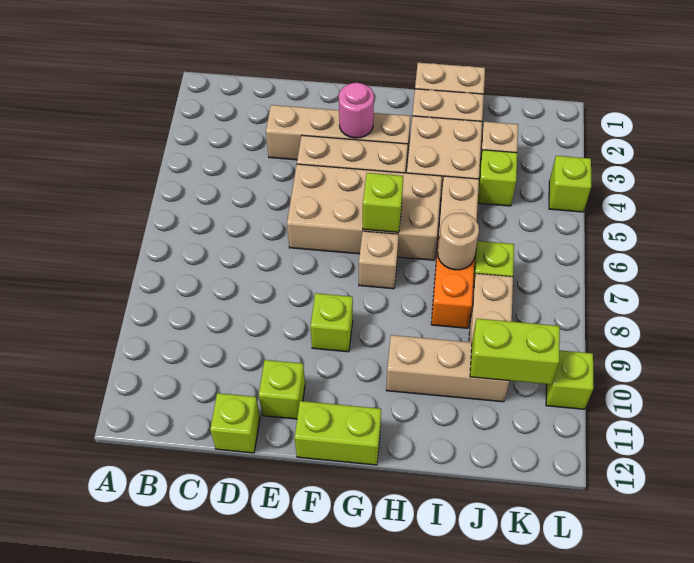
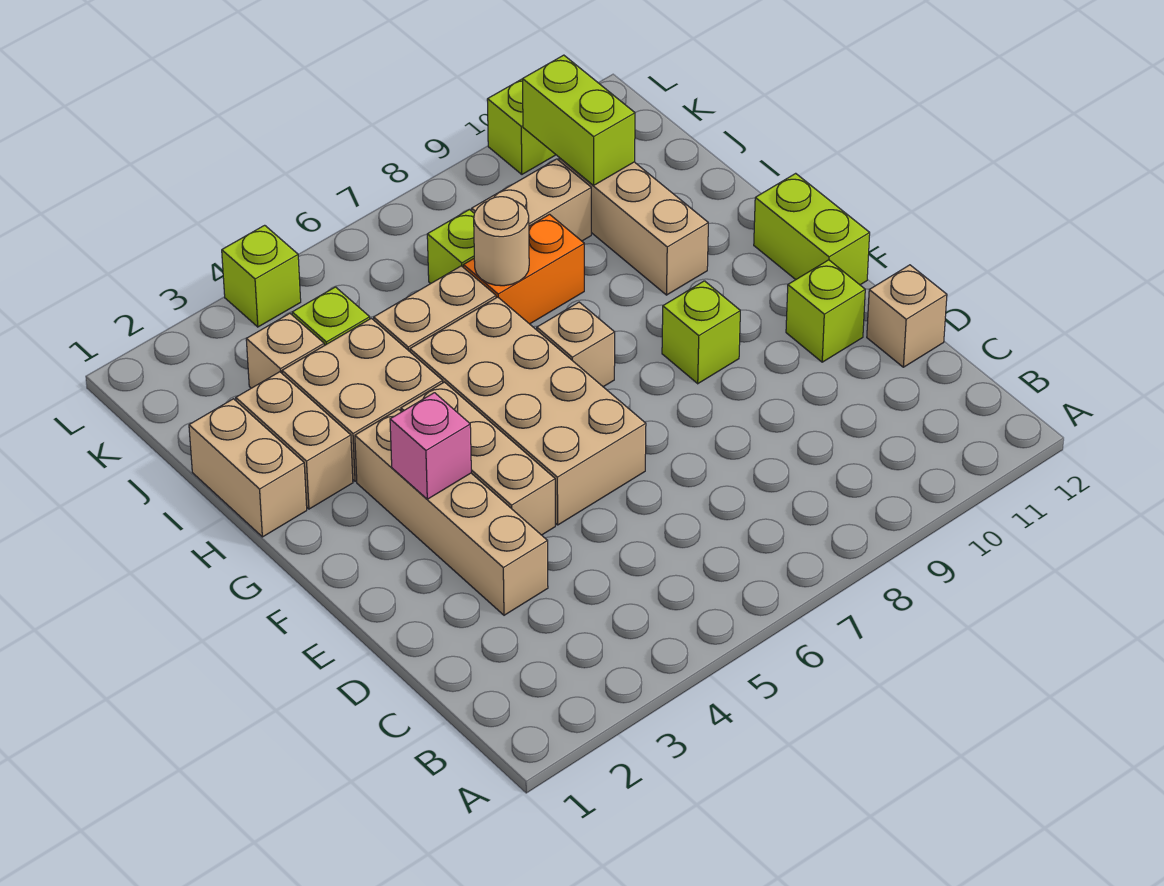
lime brick D12 level 1 -> tan brick D12 level 1
pink round brick F3 level 2 -> pink brick F3 level 2
lime brick G6 level 2 -> none

